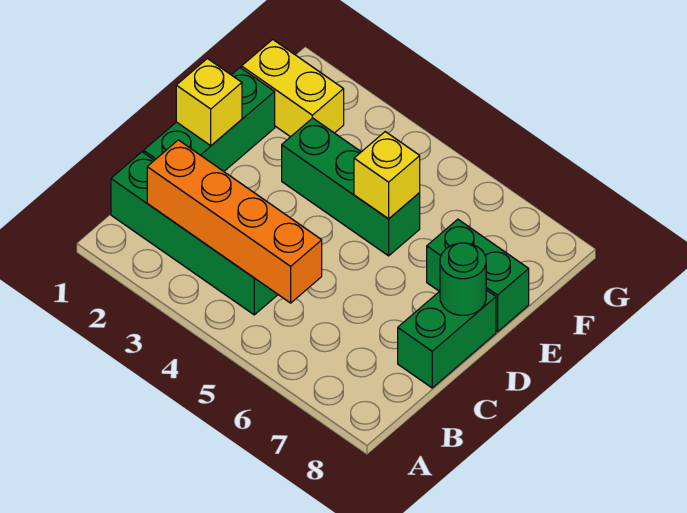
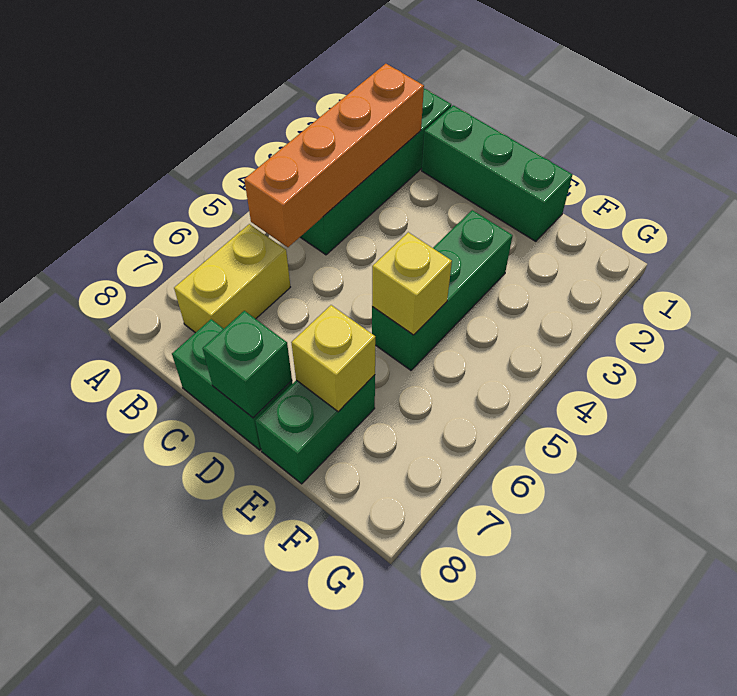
yellow brick D1 level 2 -> yellow brick E7 level 2
green round brick D8 level 2 -> green brick D8 level 2
yellow brick F1:F2 level 1 -> yellow brick B6:B7 level 1

